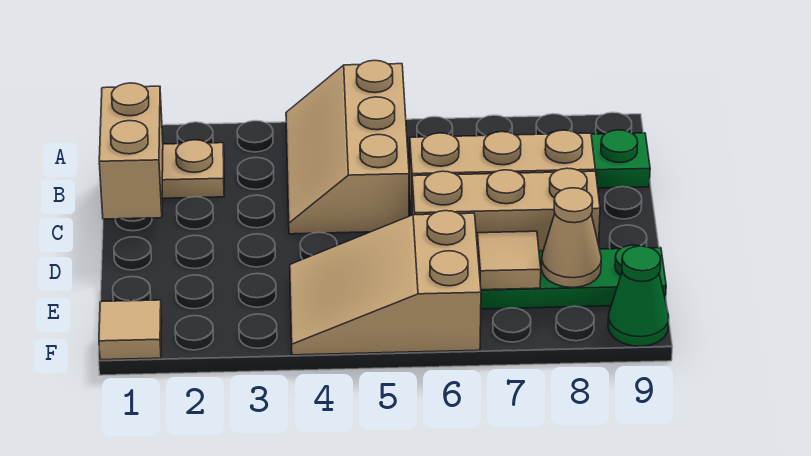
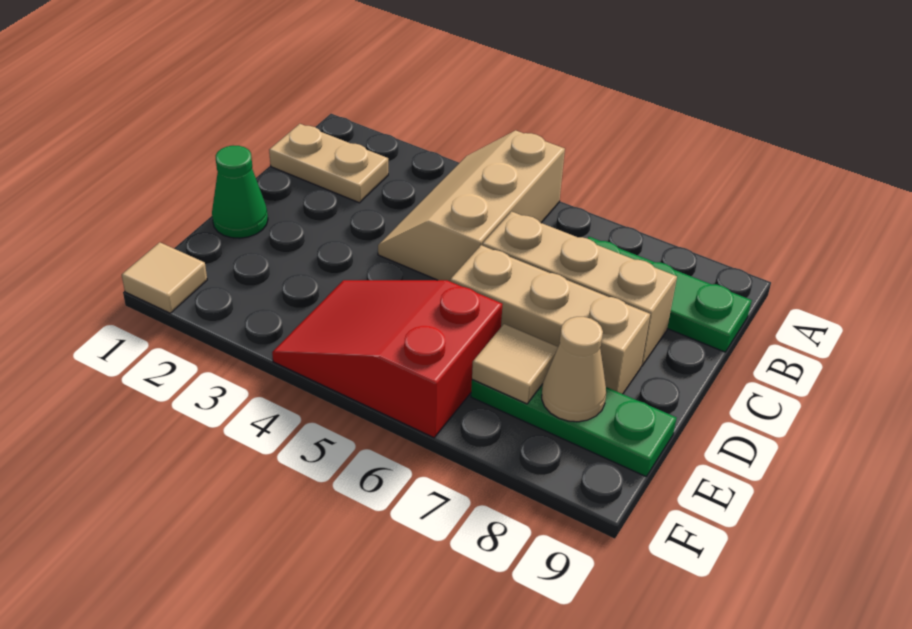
tan brick B1:C1 level 2 -> none
tan slope E4:F6 level 1 top 6 -> red slope E4:F6 level 1 top 6
green cone F9 level 1 -> green cone D1 level 1

